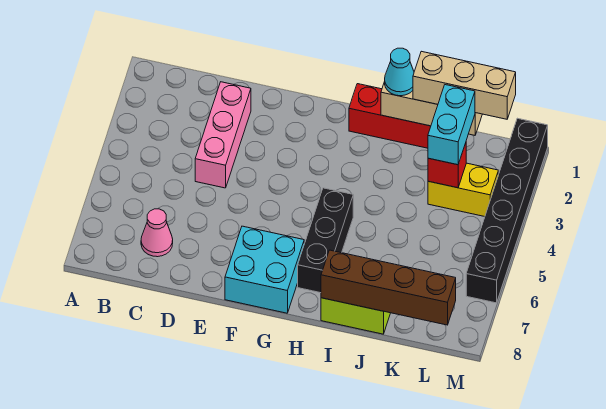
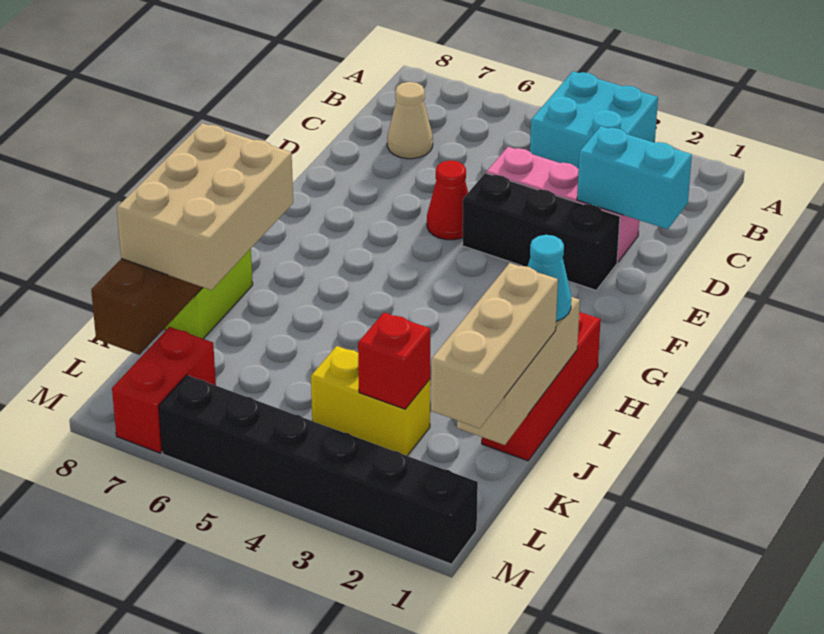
pink cone C7 level 1 -> tan cone C7 level 1
none -> red cone E5 level 1
cyan brick F7:G8 level 1 -> cyan brick A3:B4 level 1
black brick H5:H7 level 1 -> black brick E2:E4 level 1
none -> tan brick I7:K8 level 3
cyan brick K2:K3 level 3 -> cyan brick D1:D2 level 2
yellow brick K3:L3 level 1 -> yellow brick K3:K4 level 1
none -> red brick L7:M7 level 1

